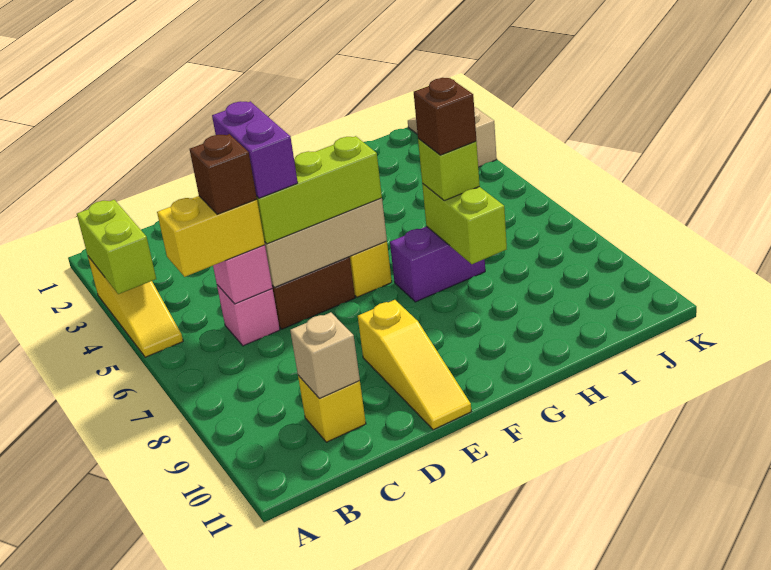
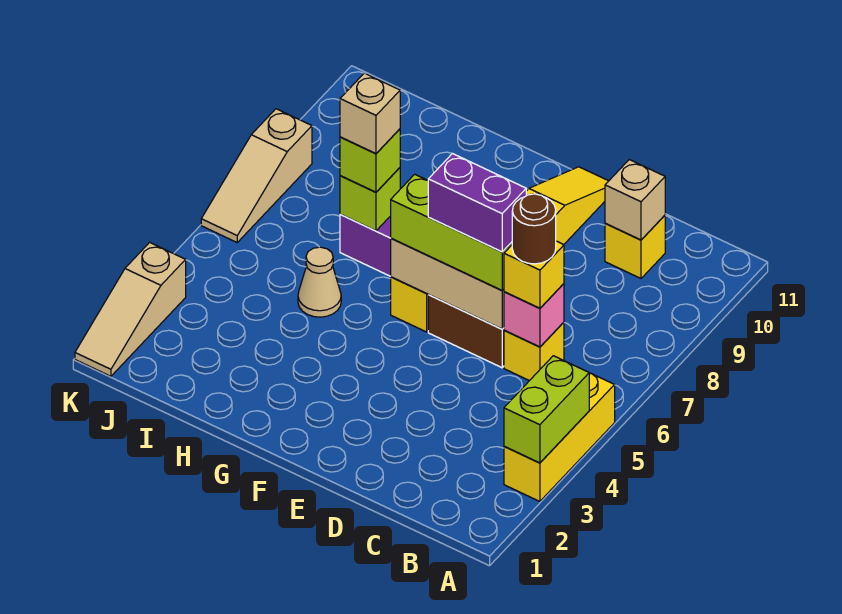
yellow slope A3:A5 level 1 top 3 -> yellow brick A3:A5 level 1
yellow brick B6:C6 level 3 -> yellow brick C6 level 3
pink brick C6 level 1 -> yellow brick C6 level 1
brown brick C6 level 4 -> brown round brick C6 level 4
purple brick D5:D6 level 4 -> purple brick D6:E6 level 4
none -> tan cone H5 level 1
lime brick H7:H8 level 2 -> lime brick H7 level 2
brown brick H7 level 4 -> tan brick H7 level 4
none -> tan slope K6:K8 level 1 top 8

